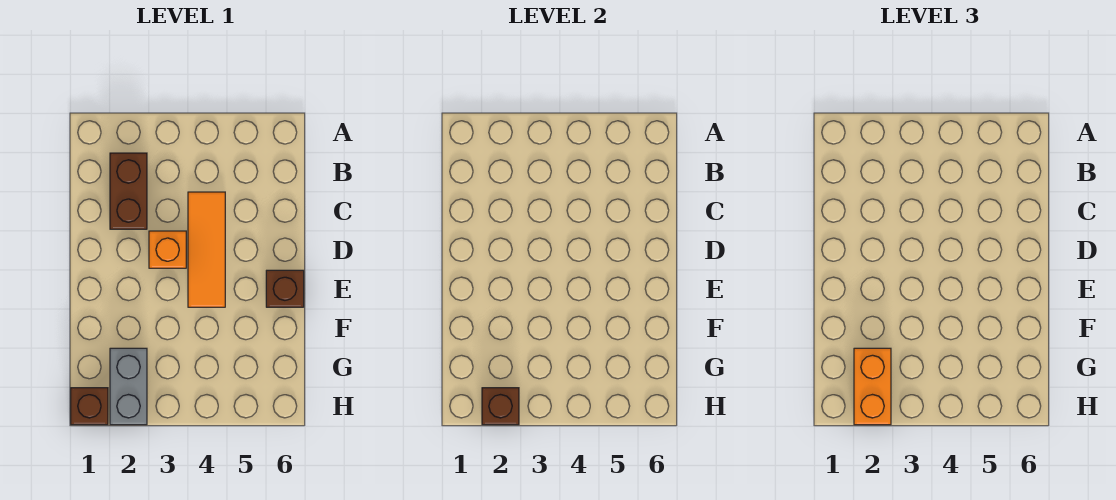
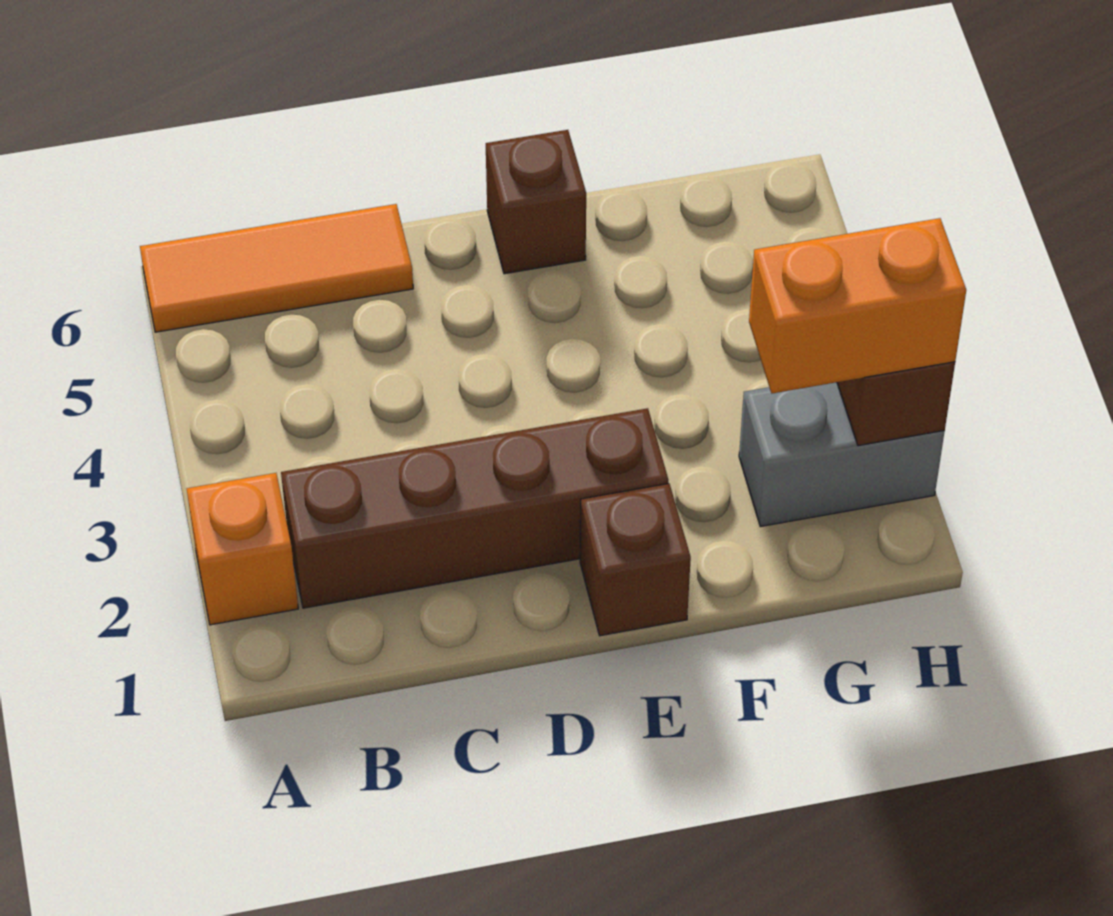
brown brick B2:C2 level 1 -> brown brick B2:E2 level 1
orange tile C4:E4 level 1 -> orange tile A6:C6 level 1
orange brick D3 level 1 -> orange brick A2 level 1
brown brick H1 level 1 -> brown brick E1 level 1

